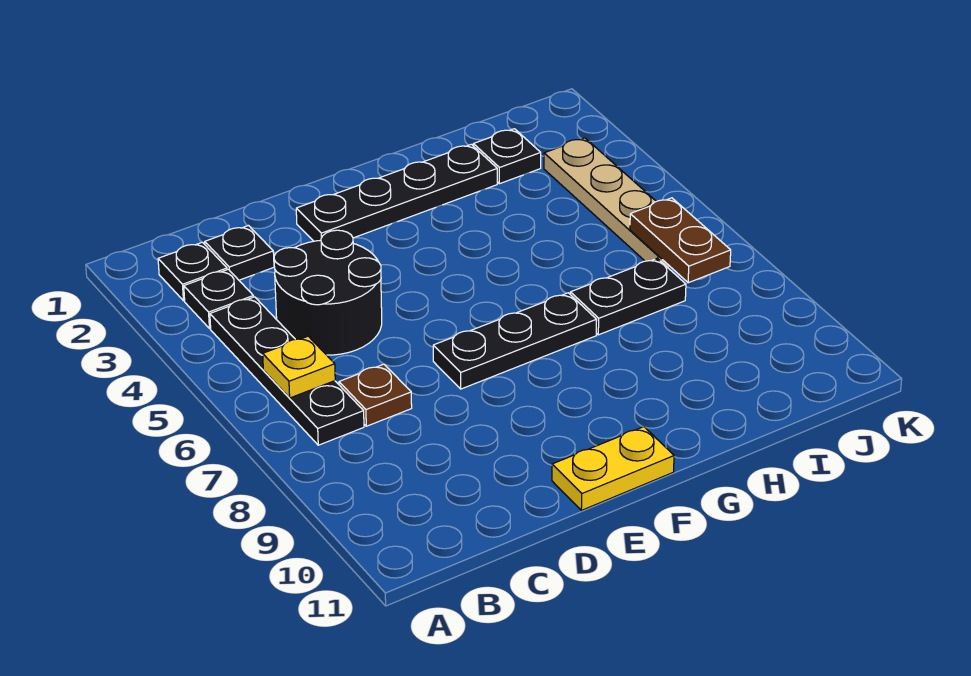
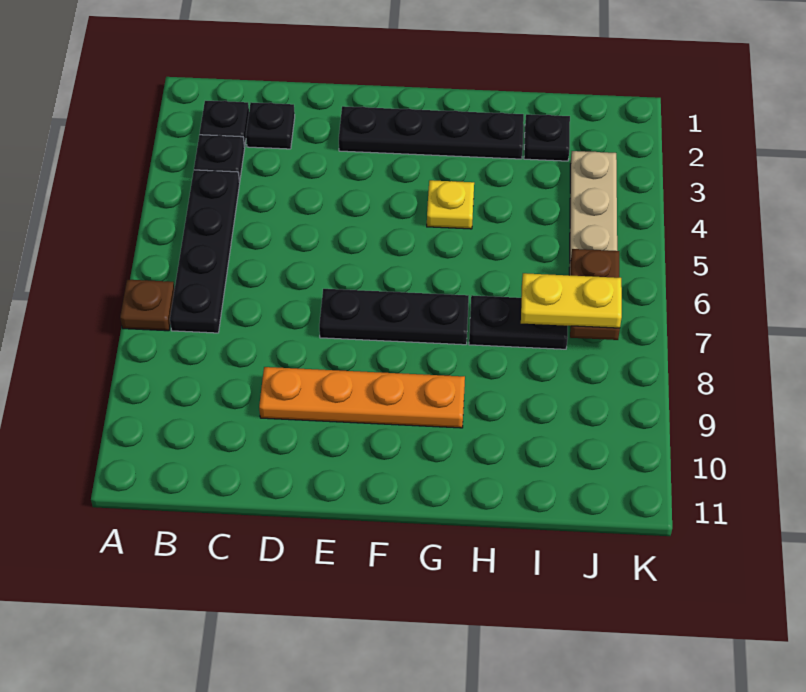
yellow plate B6 level 2 -> yellow plate G4 level 1
black round brick C4:D5 level 1 -> none
brown plate C7 level 1 -> brown plate A7 level 1
none -> orange plate D9:G9 level 1
yellow plate E11:F11 level 1 -> yellow plate I7:J7 level 3

